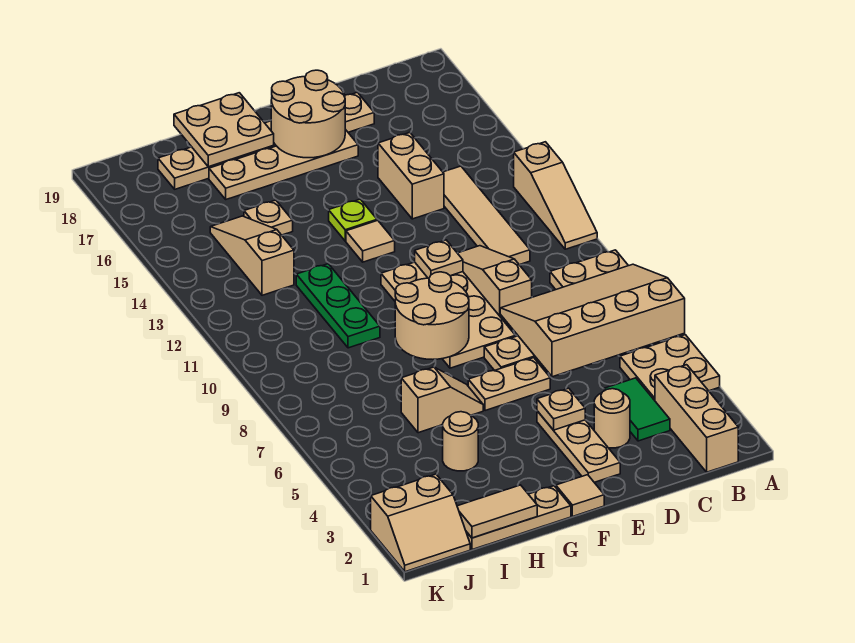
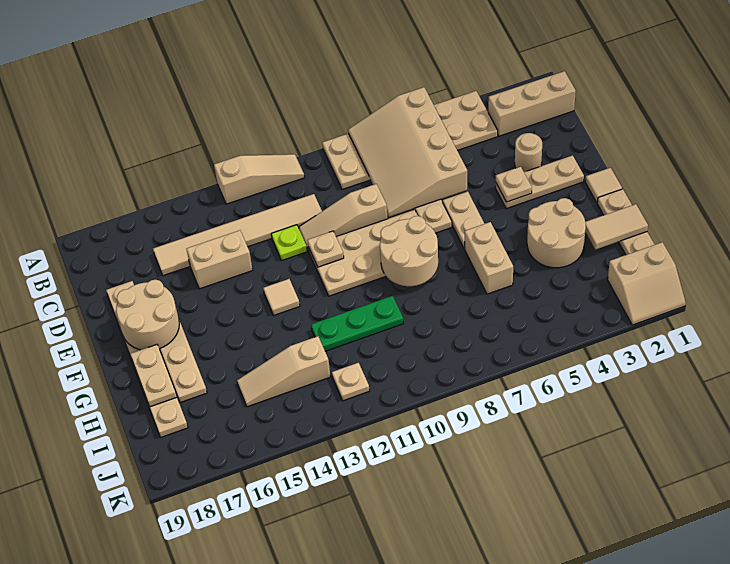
green tile C3:C4 level 1 -> none
tan tile C11:C14 level 1 -> tan tile C11:C16 level 1
lime plate F14 level 1 -> lime plate D12 level 1
tan slope G6:H6 level 1 top H -> tan brick G6:H6 level 1
tan plate G18:H19 level 2 -> tan plate G18:H18 level 2
tan tile H1:I1 level 2 -> tan tile H1:H2 level 2
tan round brick H4 level 1 -> tan round brick G3:H4 level 1
tan plate H15 level 1 -> tan plate J12 level 1
tan slope J1:K2 level 1 top 2 -> tan slope J1:K2 level 1 top J

